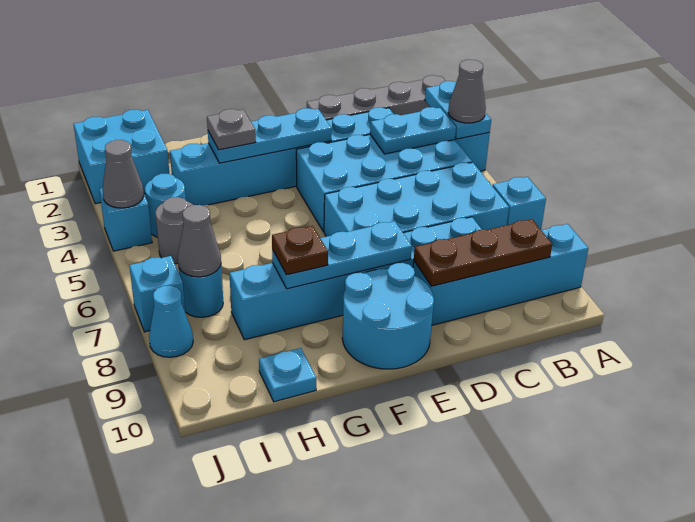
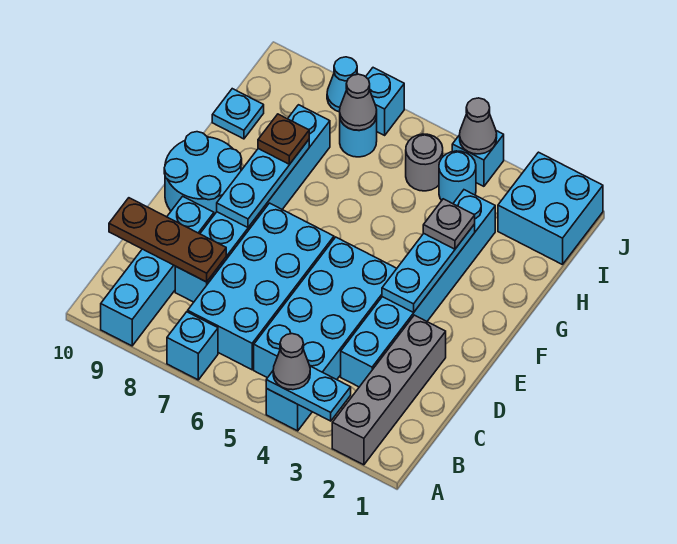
cyan plate B4:C4 level 2 -> none
brown plate B9:D9 level 2 -> brown plate C8:C10 level 2

